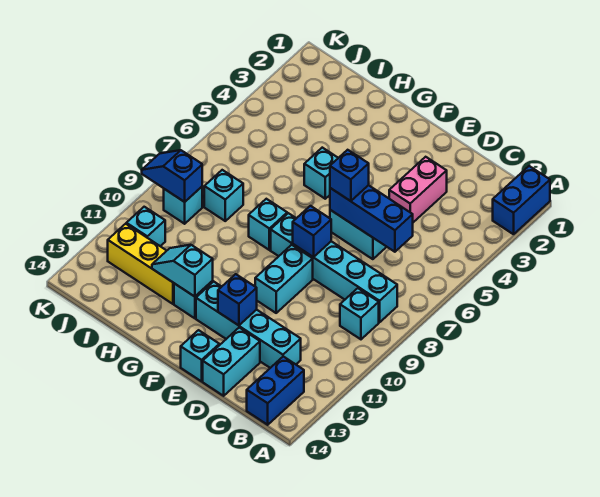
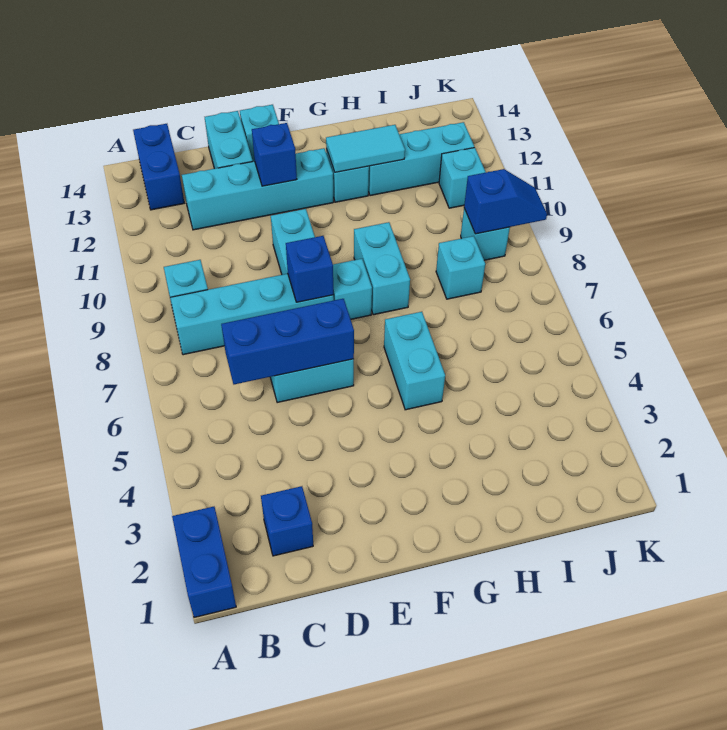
pink brick D3:D4 level 1 -> none
blue brick E6 level 3 -> blue brick C2 level 1
cyan brick G5 level 1 -> cyan brick G5:G6 level 1
cyan brick G8 level 1 -> cyan brick G8:G9 level 1
cyan slope G12:H12 level 2 top G -> cyan tile G12:H12 level 2
yellow brick H12:J12 level 1 -> cyan brick H12:J12 level 1

